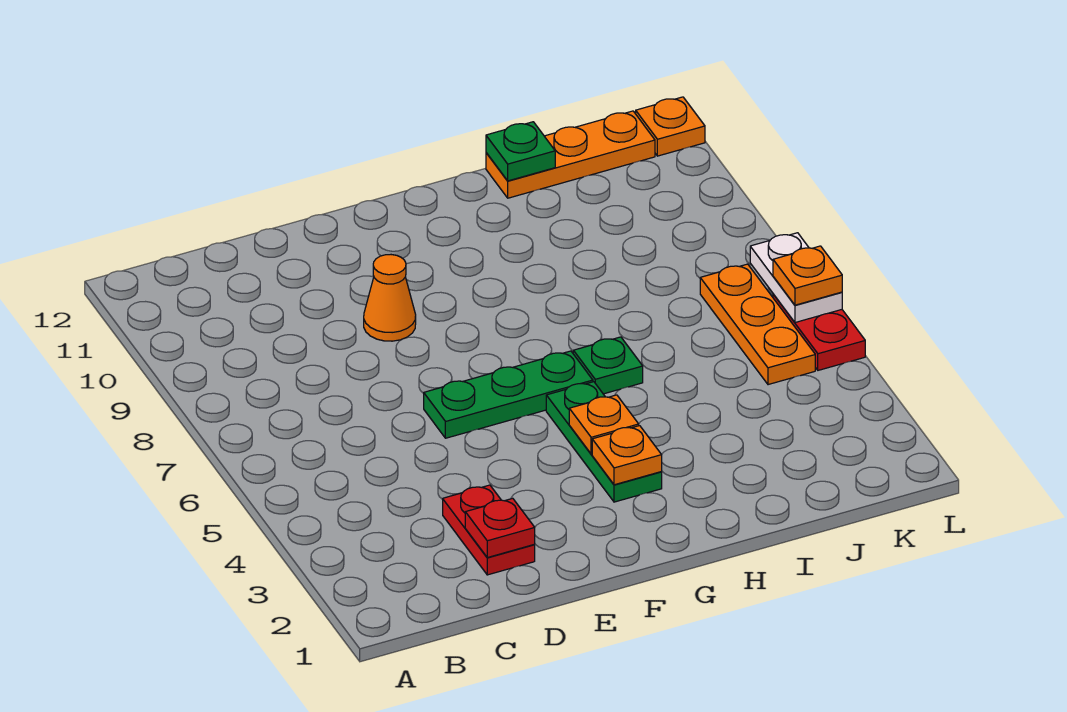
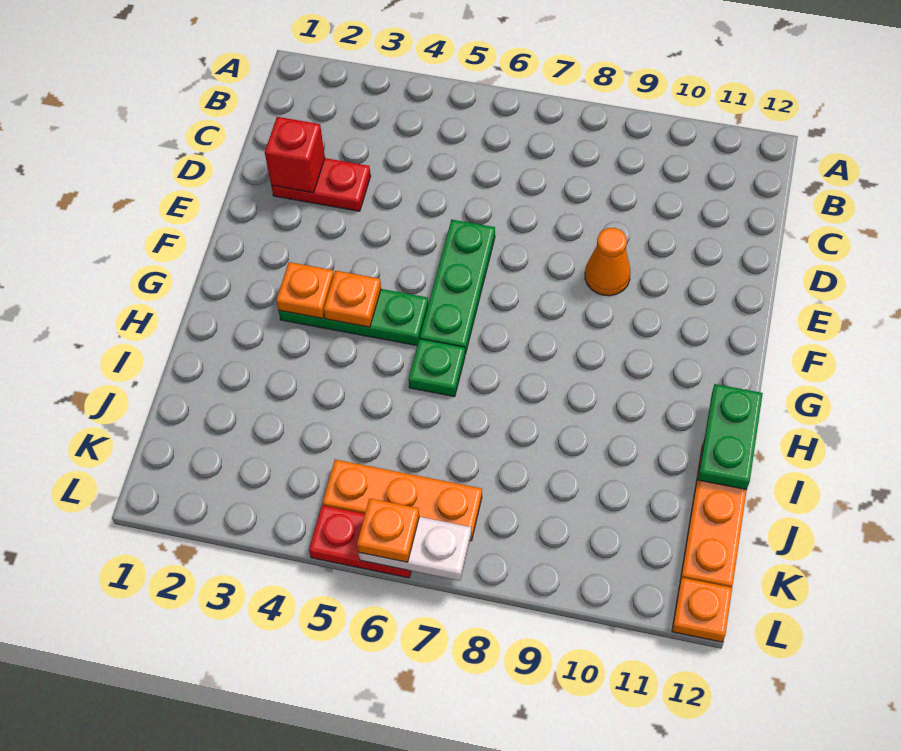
red plate D2 level 2 -> red brick D2 level 2
green plate I12 level 2 -> green plate H12:I12 level 2

